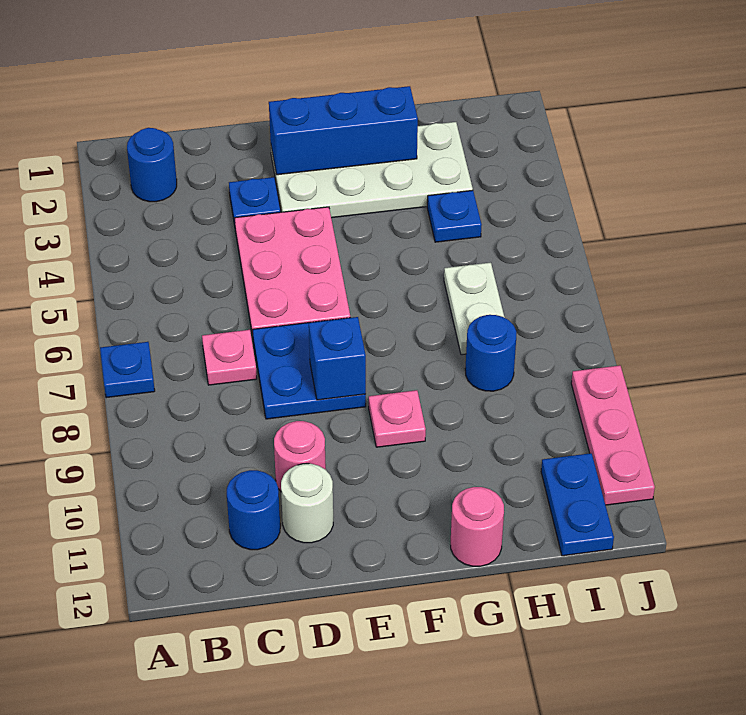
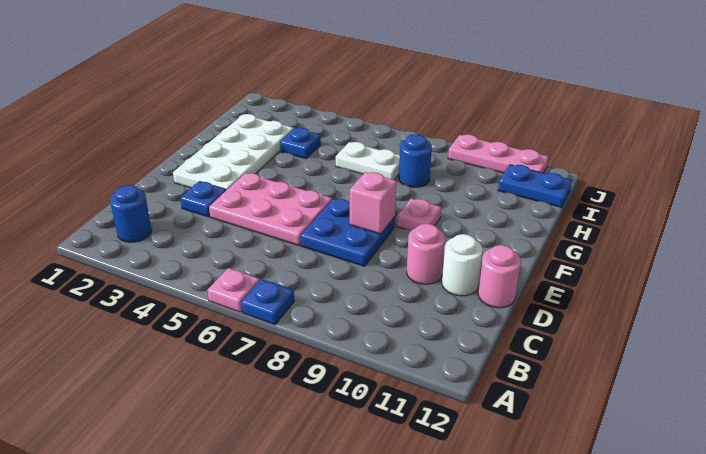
pink plate C7 level 1 -> pink plate A6 level 1
blue round brick C11 level 1 -> none
blue brick E2:G2 level 2 -> none
blue brick E8 level 2 -> pink brick E8 level 2
pink round brick G12 level 1 -> pink round brick D12 level 1

